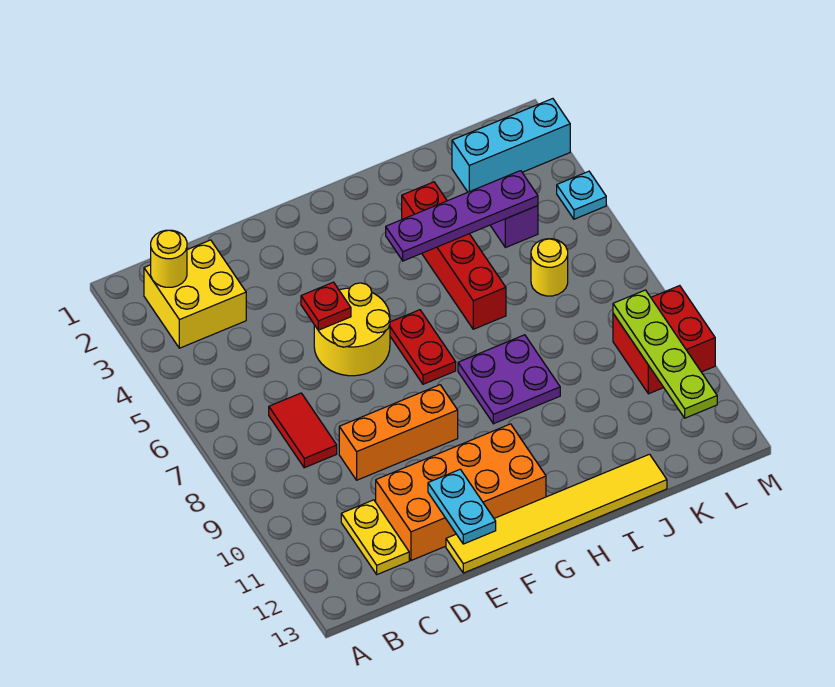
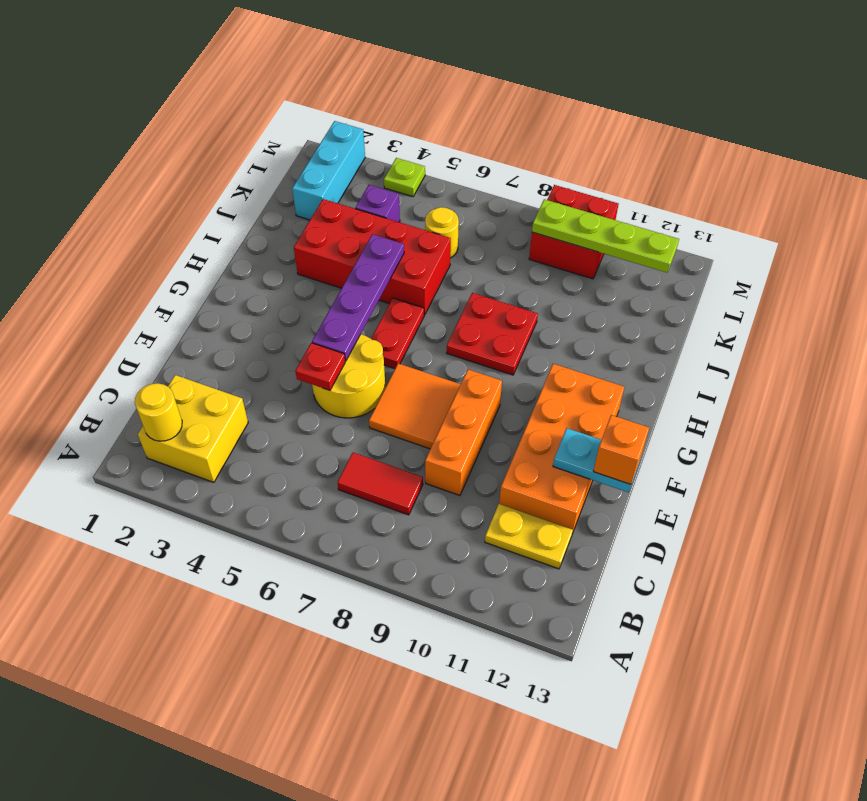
none -> orange tile E7:F8 level 1
yellow tile E13:J13 level 1 -> none
none -> orange brick E13 level 3
red plate G6:G7 level 1 -> red plate G6:H6 level 1
purple plate H4:K4 level 2 -> purple plate F5:I5 level 2
purple plate H8:I9 level 1 -> red plate H8:I9 level 1
red brick I3:I6 level 1 -> red brick I3:J6 level 1
cyan plate M4 level 1 -> lime plate M4 level 1

